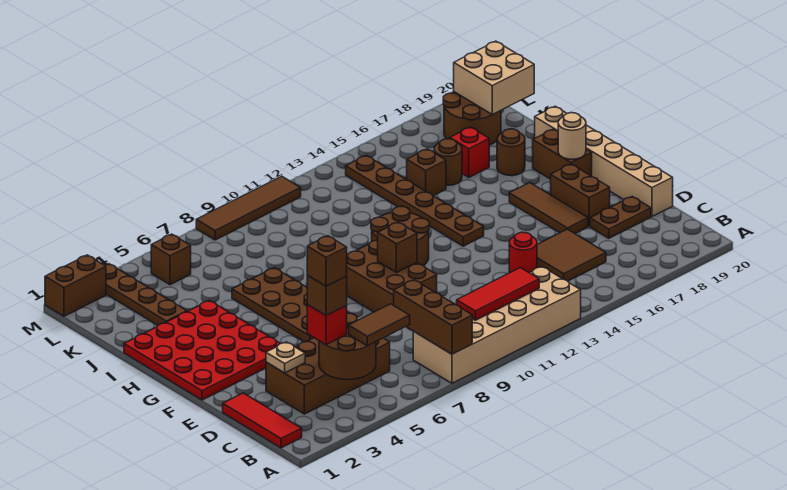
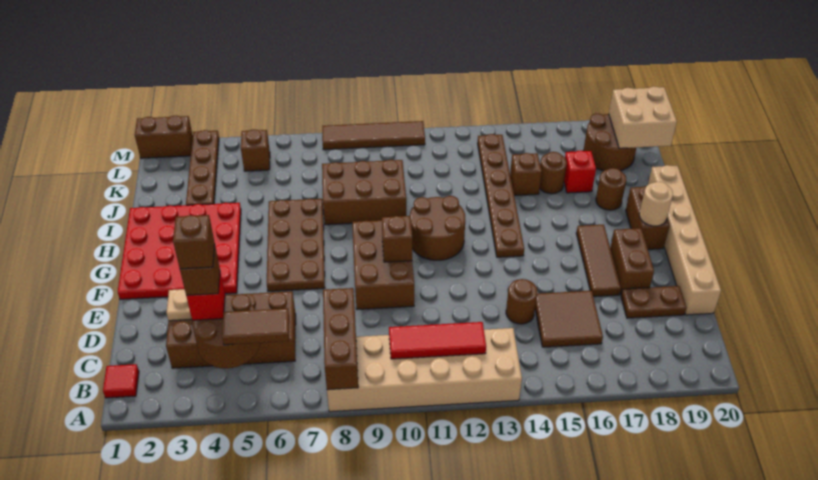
red tile B1:D1 level 1 -> red tile B1 level 1
red round brick D14 level 1 -> brown round brick D14 level 1
none -> brown brick I8:J10 level 1

